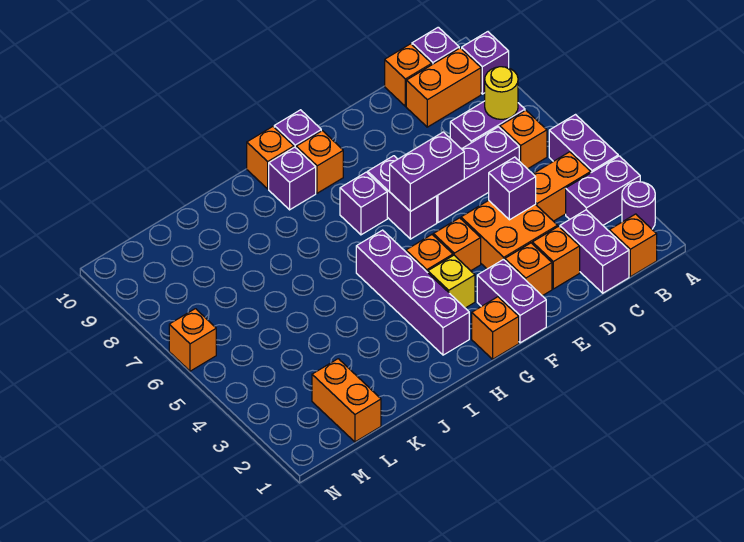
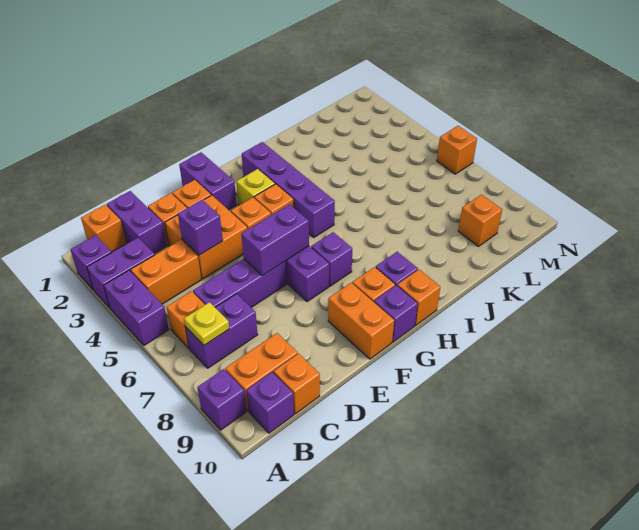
purple round brick A2 level 1 -> purple brick A2 level 1
yellow round brick B7 level 2 -> yellow plate B7 level 2
orange brick G1 level 1 -> orange brick L9 level 1
orange brick L1:L2 level 1 -> orange brick F9:F10 level 1

